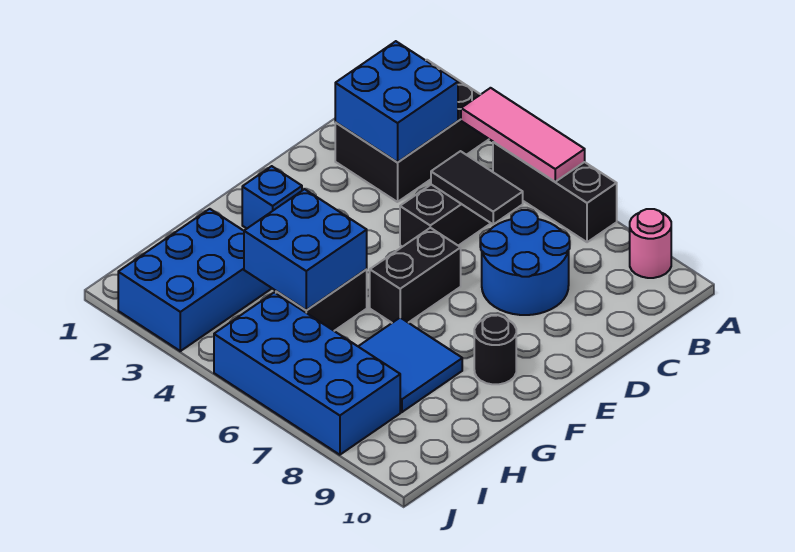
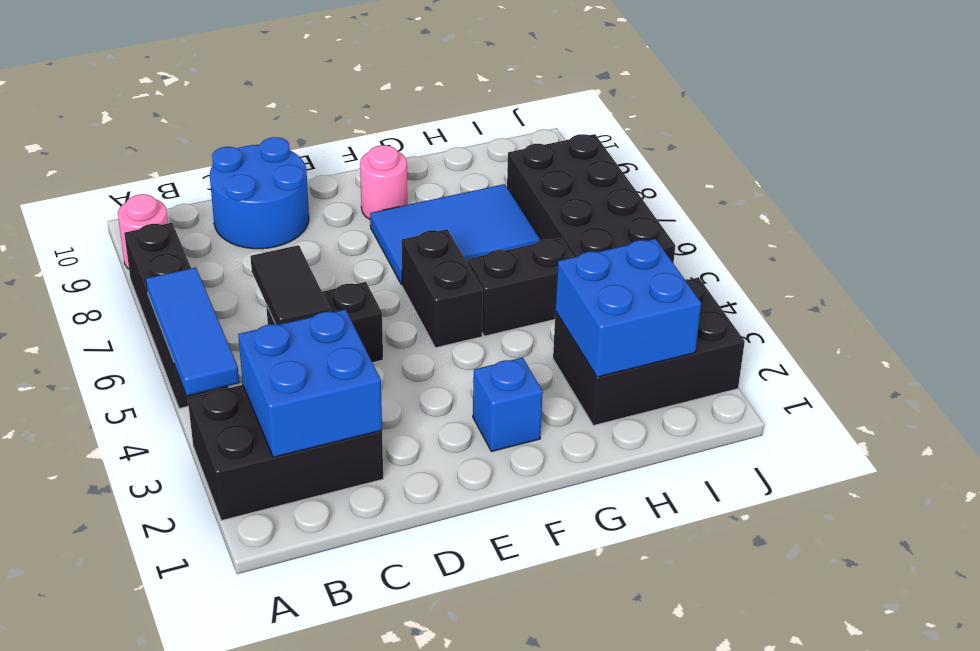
pink tile A4:A6 level 2 -> blue tile A4:A6 level 2
black brick A5:A7 level 1 -> black brick A5:A8 level 1
blue round brick C7:D8 level 1 -> blue round brick C9:D10 level 1
black brick E6:F6 level 1 -> black brick F5:F6 level 1
black round brick F9 level 1 -> pink round brick F9 level 1
blue brick G4:H5 level 2 -> blue brick H2:I3 level 2
blue tile G7:H8 level 1 -> blue tile F7:H8 level 1
blue brick H2:J3 level 1 -> black brick H2:J3 level 1
blue brick I5:J8 level 1 -> black brick I5:J8 level 1

